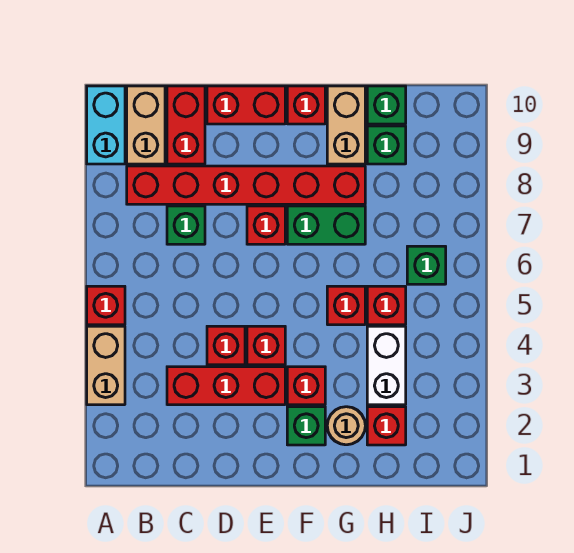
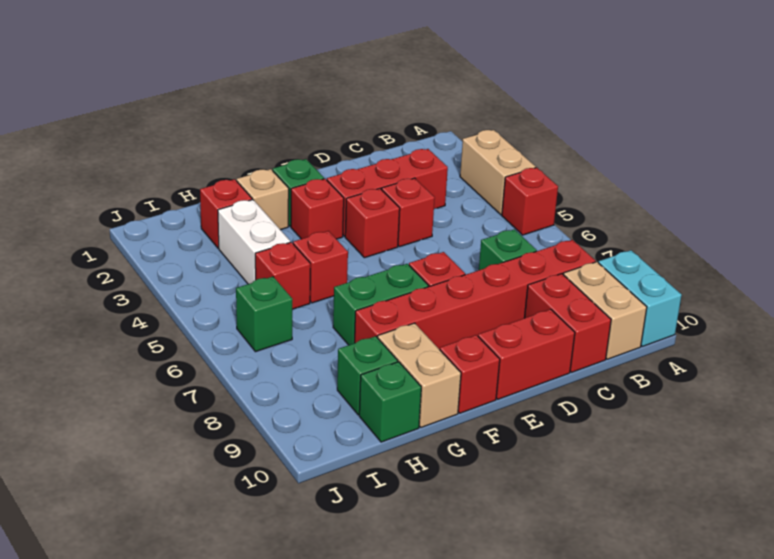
tan round brick G2 level 1 -> tan brick G2 level 1

